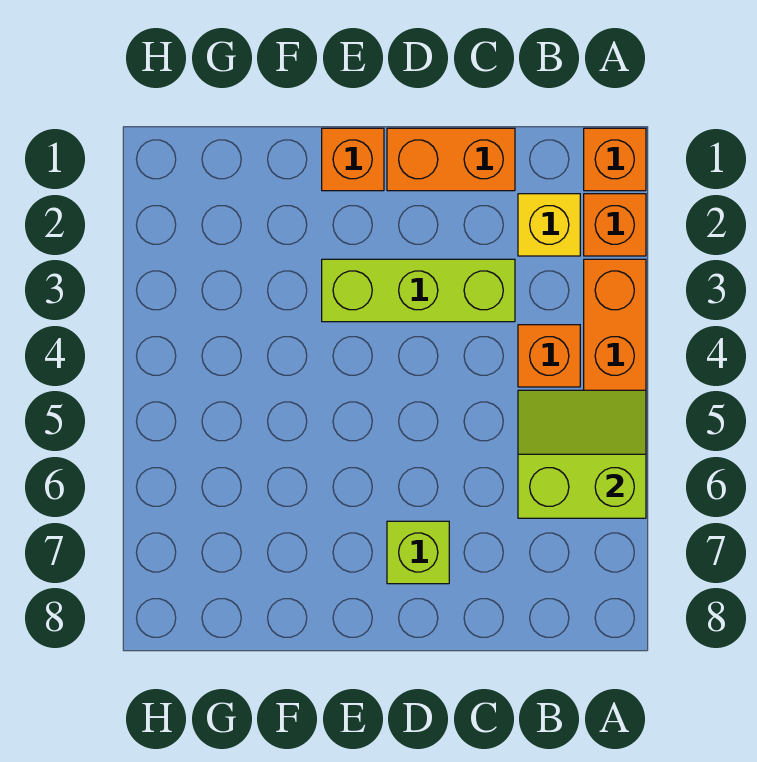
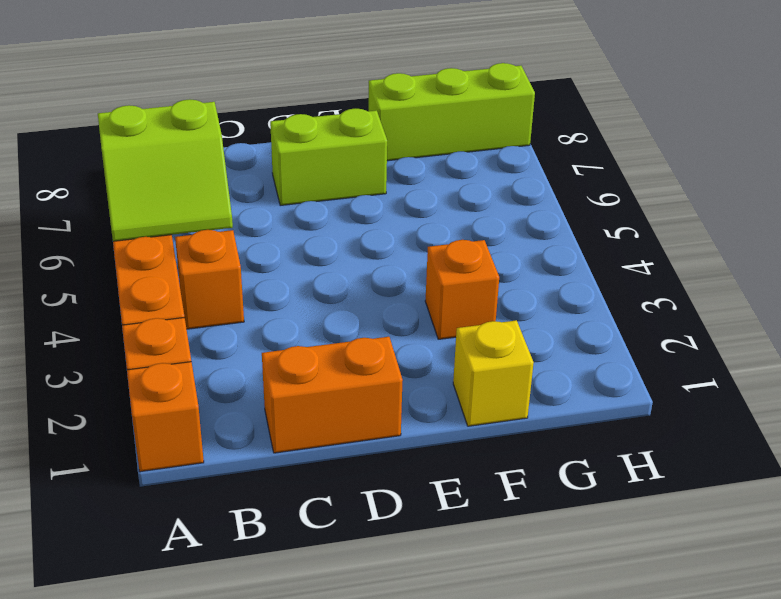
yellow brick B2 level 1 -> yellow brick F1 level 1
lime brick C3:E3 level 1 -> lime brick F8:H8 level 1
lime brick D7 level 1 -> lime brick D7:E7 level 1
orange brick E1 level 1 -> orange brick F3 level 1

